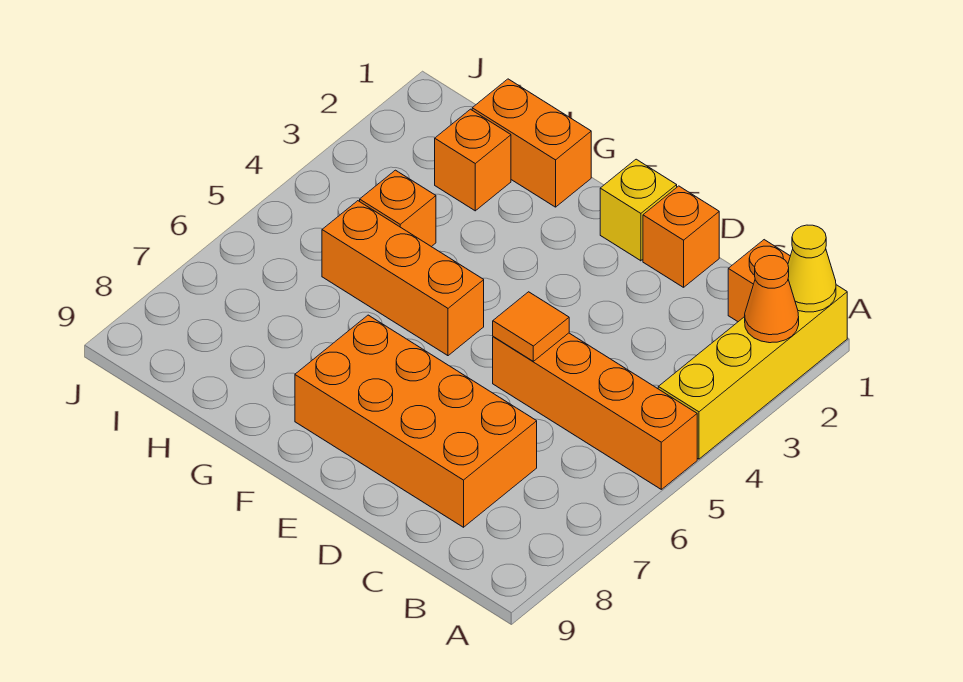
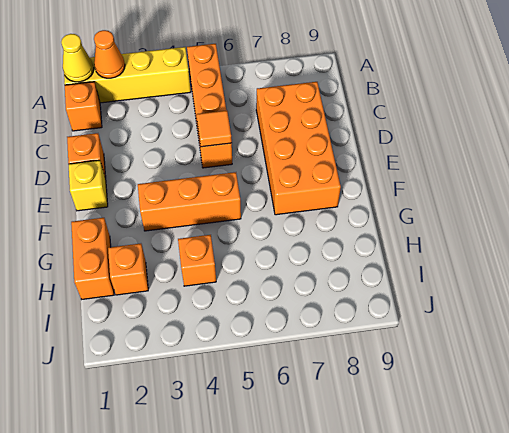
orange brick F5:H5 level 1 -> orange brick F3:F5 level 1

